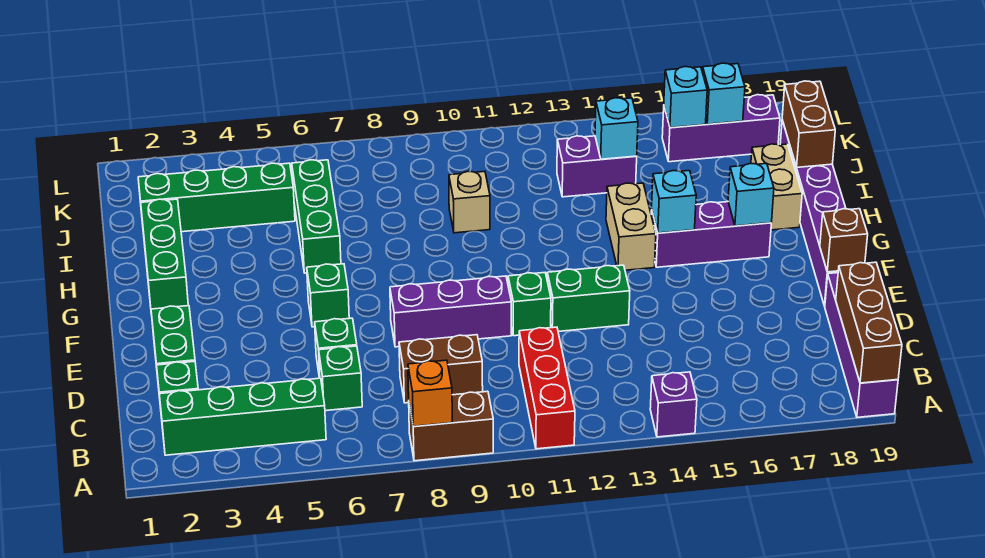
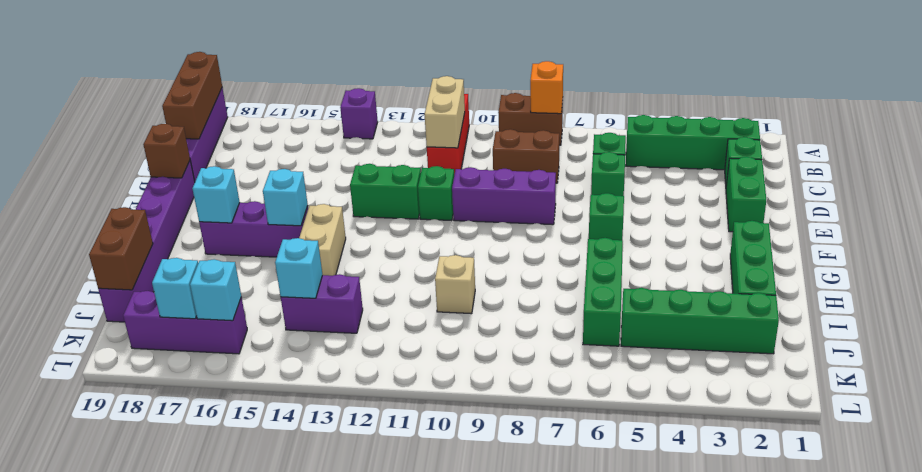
tan brick H18:I18 level 1 -> tan brick B11:C11 level 2

